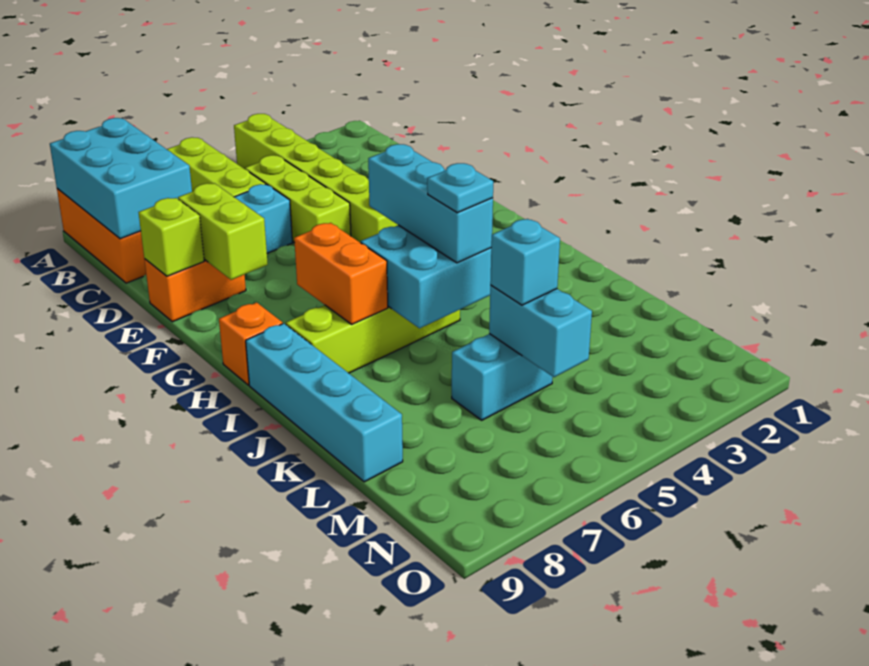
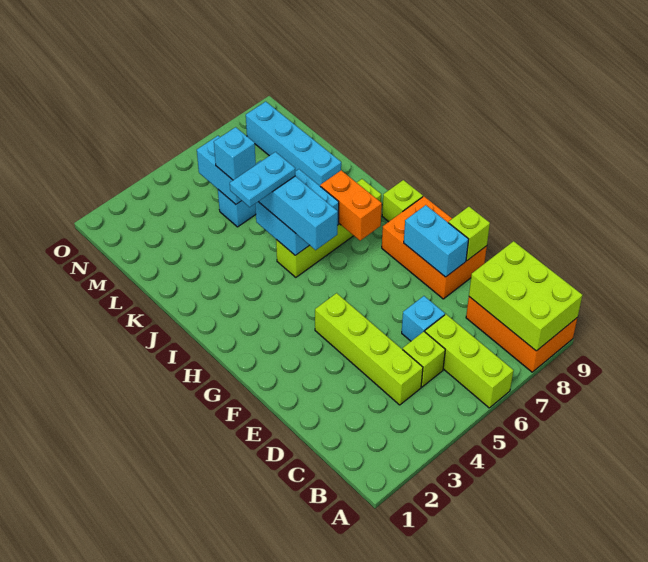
lime brick A4:F4 level 1 -> lime brick C4:F4 level 1
cyan brick A8:C9 level 2 -> lime brick A8:C9 level 2
lime brick C5:E5 level 1 -> lime brick C5 level 1
orange brick E8:E9 level 1 -> orange brick E8:G9 level 1
lime brick E8:F8 level 2 -> cyan brick E8:F8 level 2
orange brick H9 level 1 -> lime brick H9 level 1
cyan brick I9:L9 level 1 -> cyan brick K8:N8 level 1
cyan plate J5 level 4 -> cyan plate J4:J5 level 4

